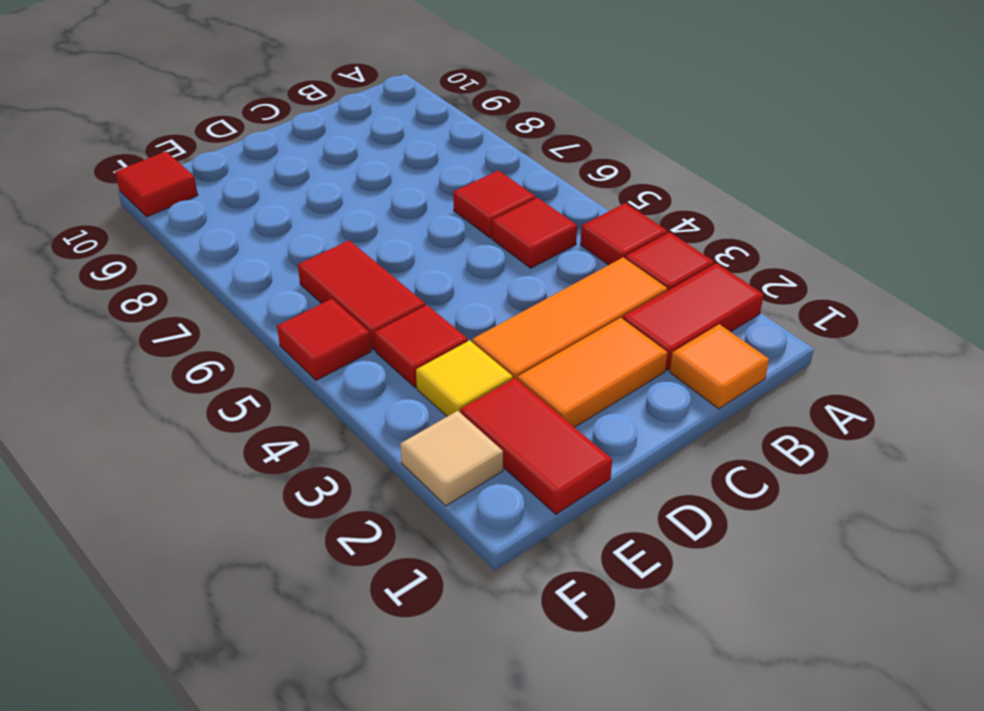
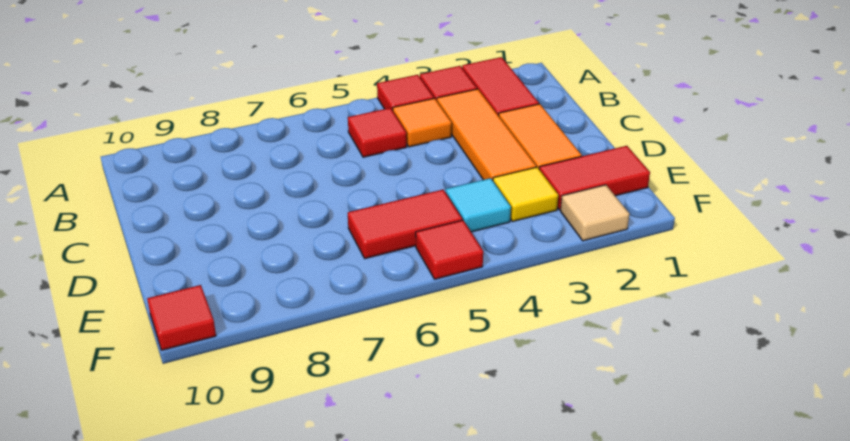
orange tile B1 level 1 -> orange tile B4 level 1
red tile B6 level 1 -> none
red tile E4 level 1 -> cyan tile E4 level 1

